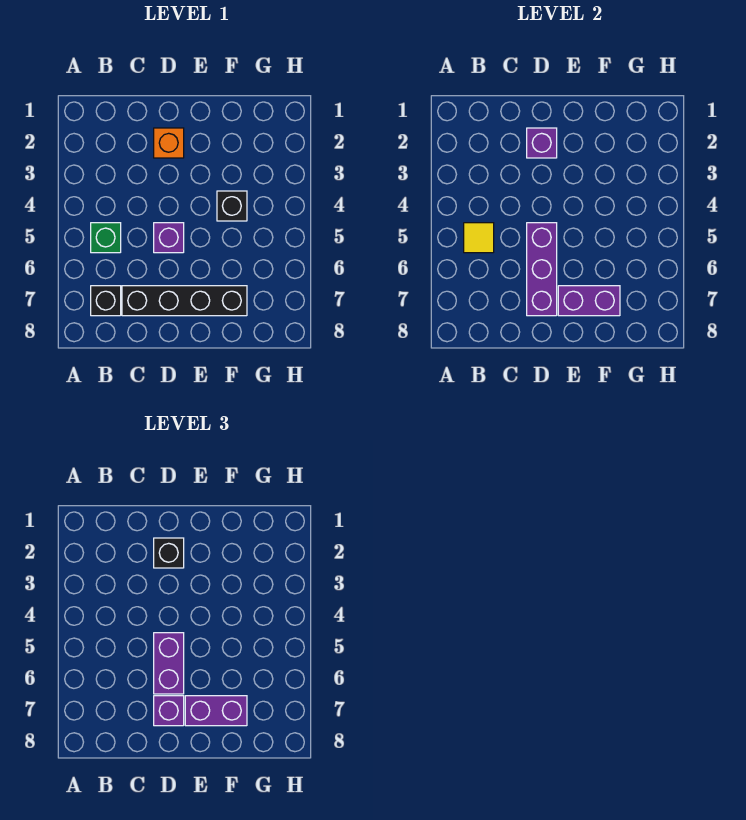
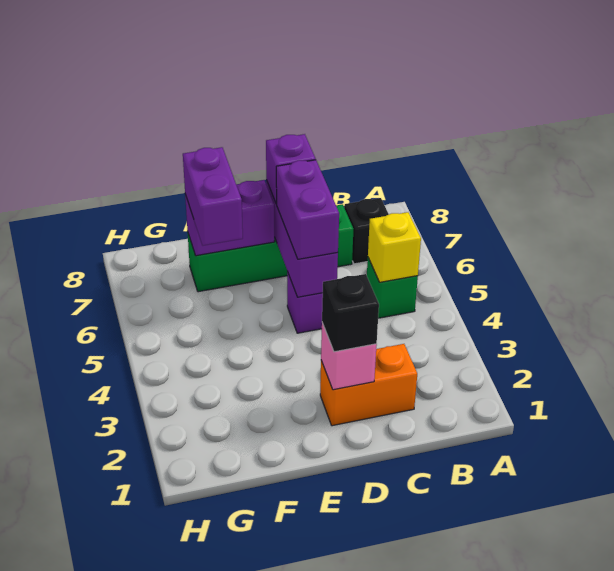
yellow tile B5 level 2 -> yellow brick B5 level 2
black brick C7:F7 level 1 -> green brick C7:F7 level 1
orange brick D2 level 1 -> orange brick C2:D2 level 1
purple brick D2 level 2 -> pink brick D2 level 2
purple brick E7:F7 level 3 -> purple brick F6:F7 level 3
black brick F4 level 1 -> none

